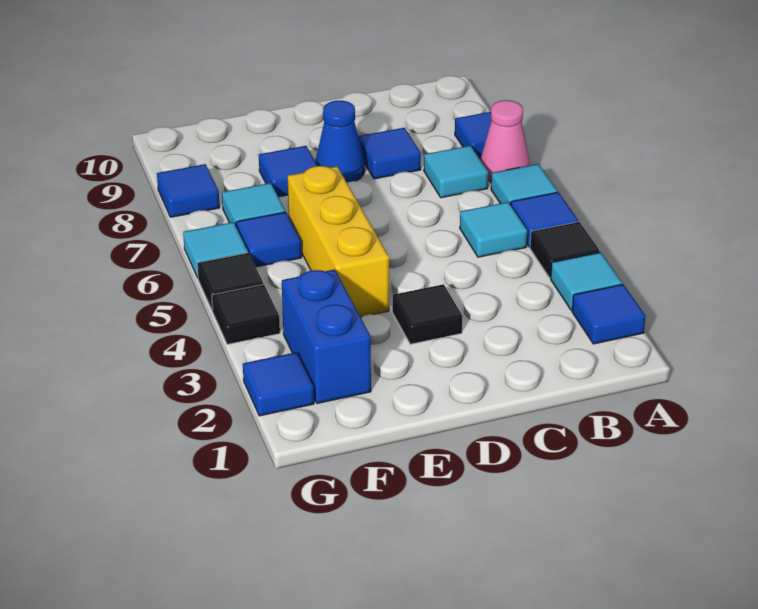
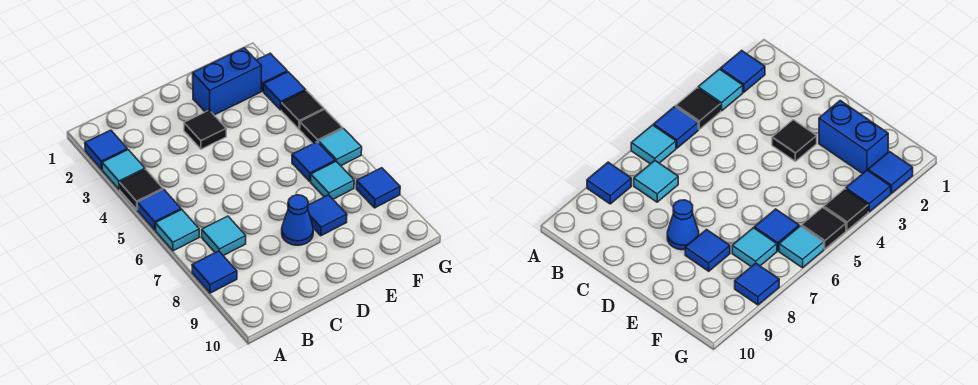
pink cone A7 level 1 -> none
cyan tile B5 level 1 -> none
blue tile C8 level 1 -> blue tile G3 level 1
yellow brick E4:E6 level 1 -> none
blue brick F2:F3 level 1 -> blue brick E2:F2 level 1

